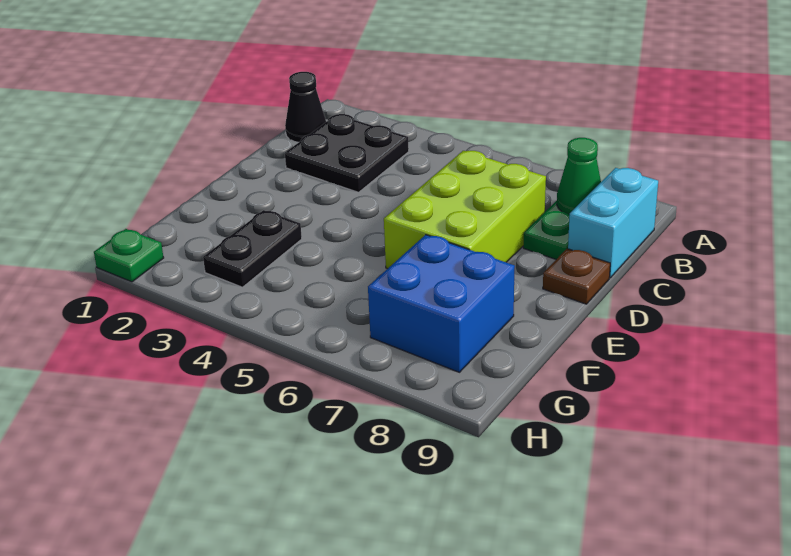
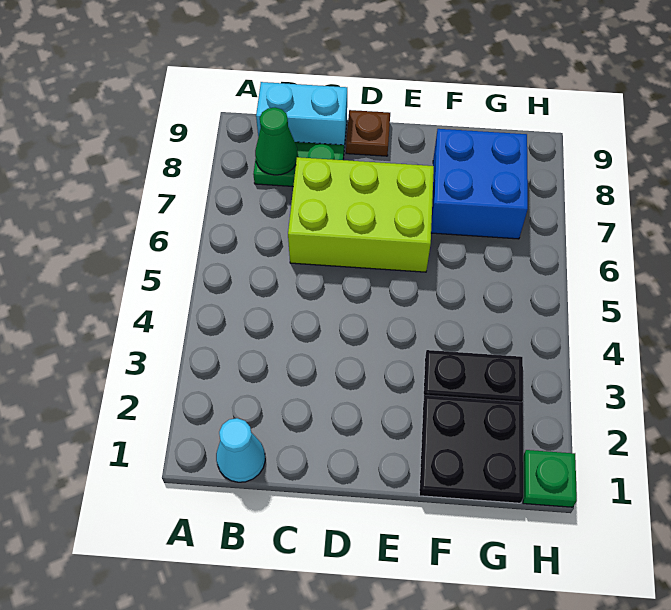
black cone B1 level 1 -> cyan cone B1 level 1
black plate B2:C3 level 1 -> black plate F1:G2 level 1

